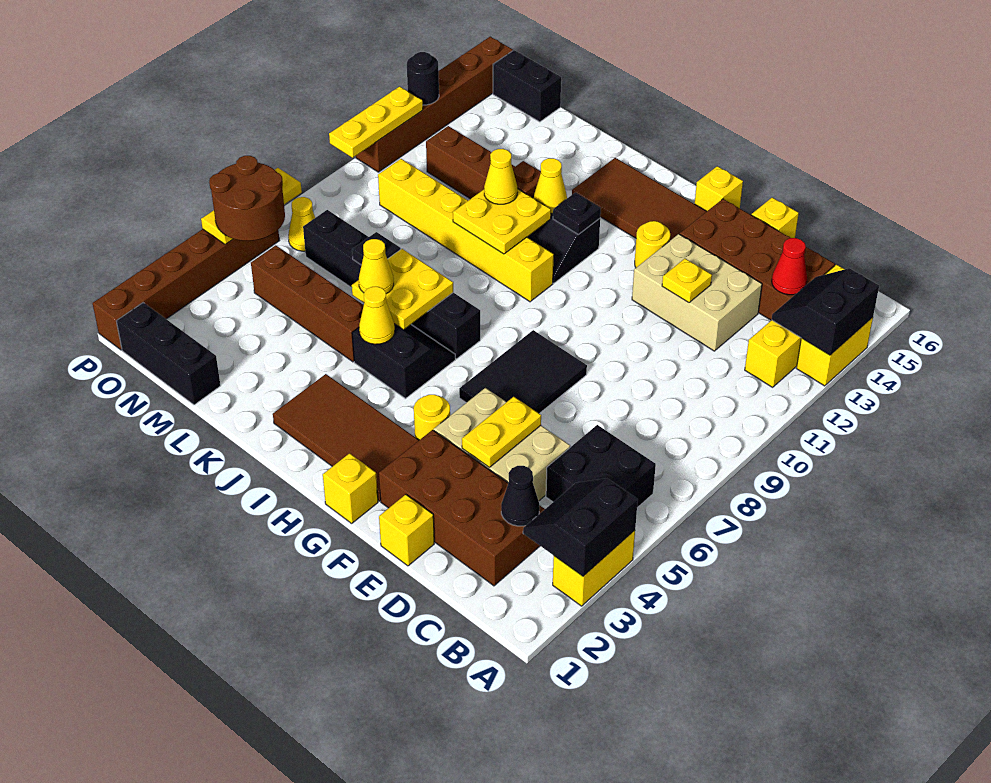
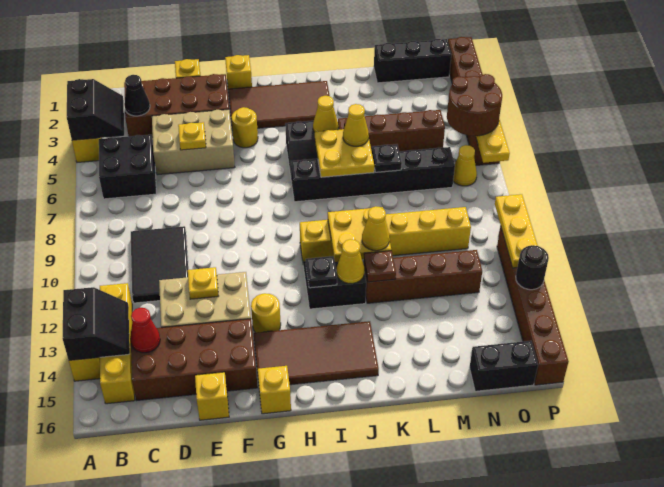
yellow plate E4:E5 level 2 -> yellow plate E5 level 2
black tile F6:G8 level 1 -> black tile C9:D11 level 1

